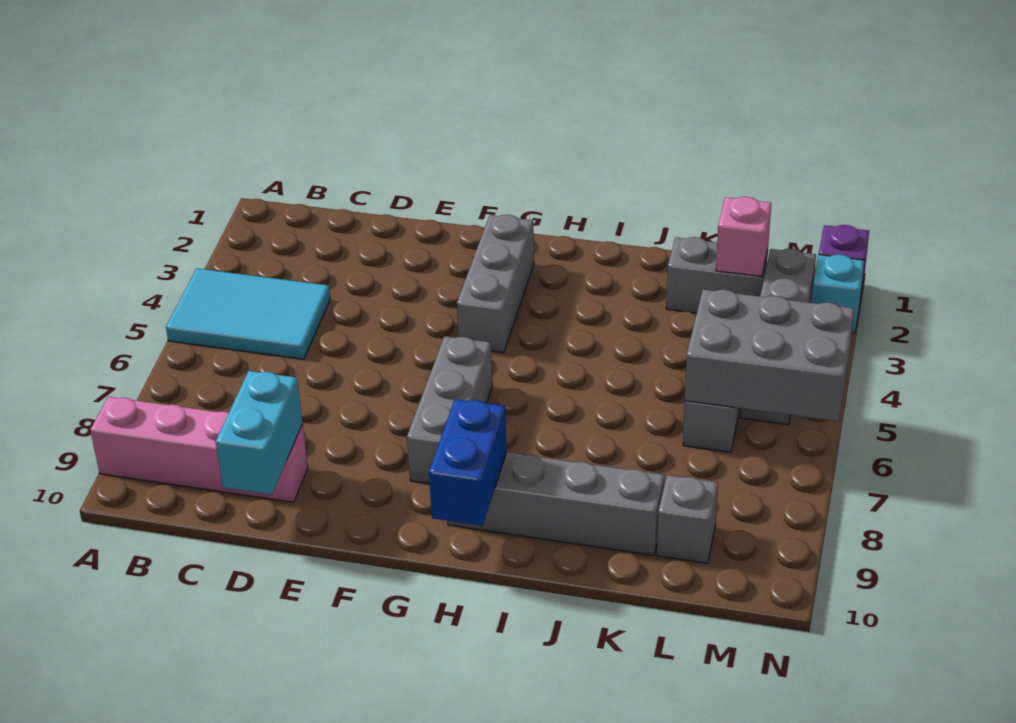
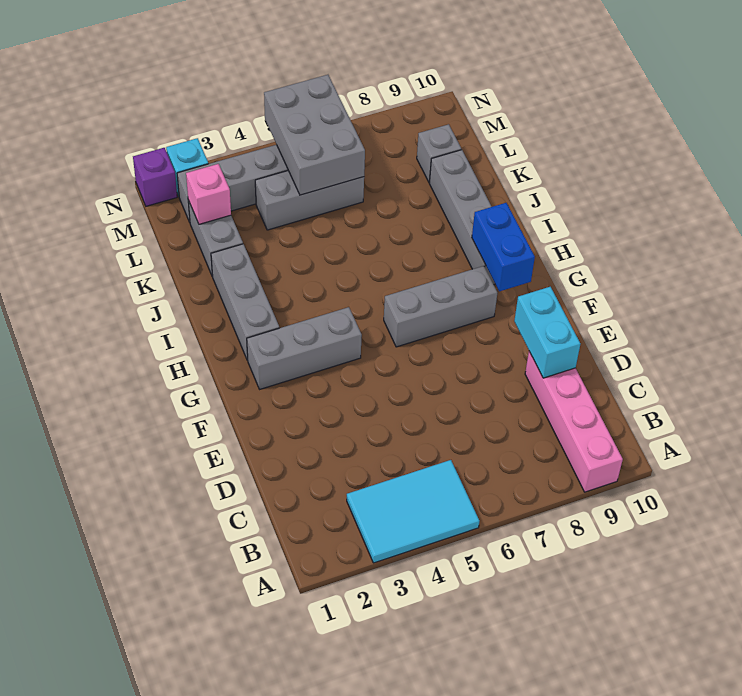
cyan tile A4:C5 level 1 -> cyan tile A3:B5 level 1
cyan brick D9:D10 level 2 -> cyan brick D9:E9 level 2
none -> grey brick H2:J2 level 1
blue brick H9:H10 level 2 -> blue brick G9:H9 level 2

